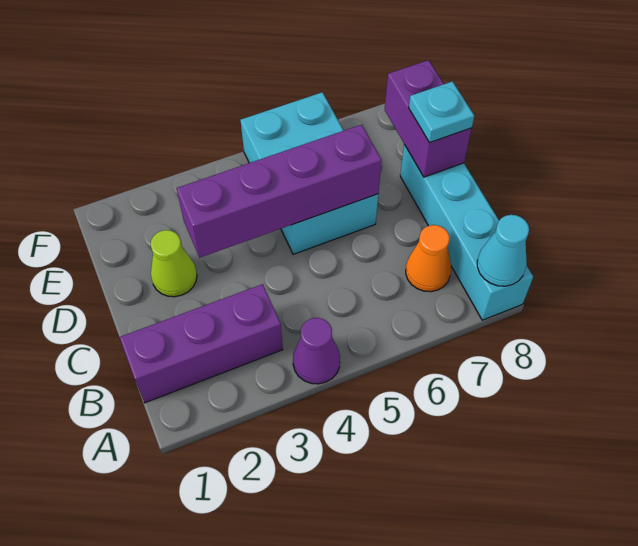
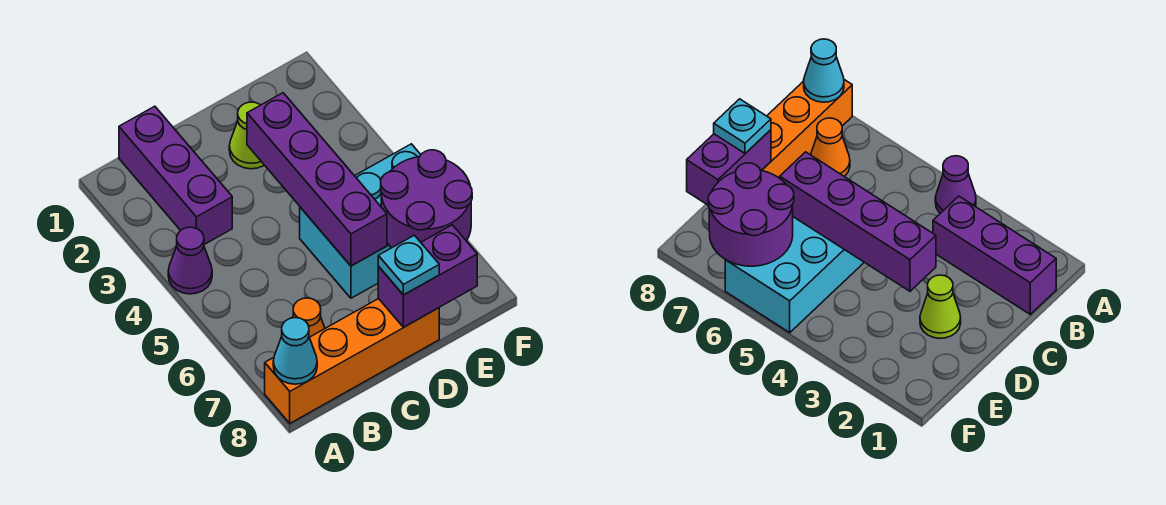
cyan brick A8:D8 level 1 -> orange brick A8:D8 level 1
none -> purple round brick E6:F7 level 2

